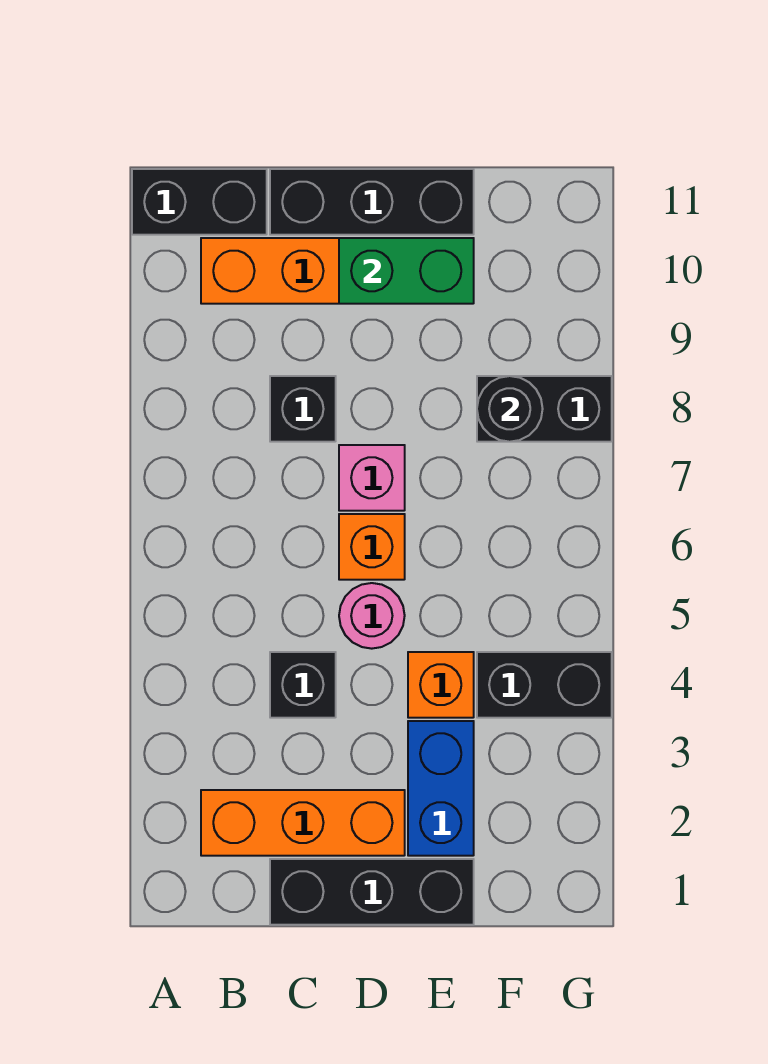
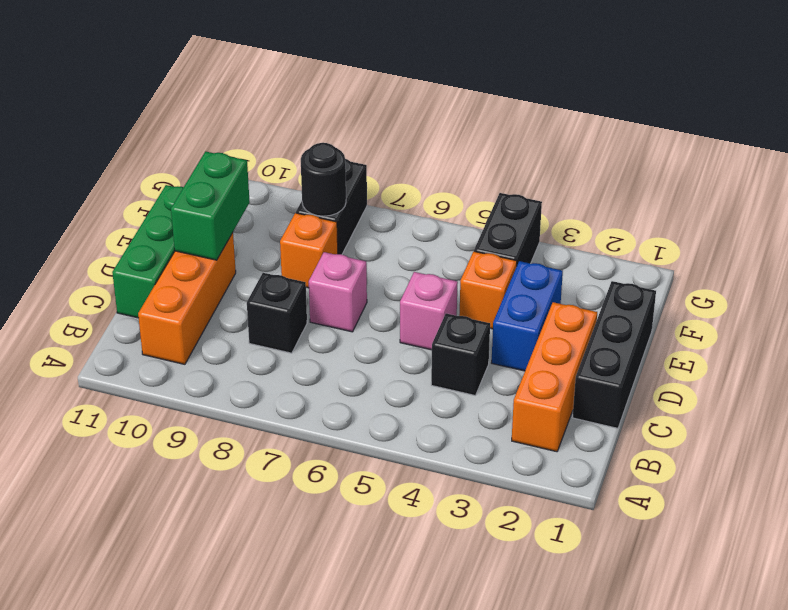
black brick A11:B11 level 1 -> none
black brick C11:E11 level 1 -> green brick C11:E11 level 1
pink round brick D5 level 1 -> pink brick D5 level 1
orange brick D6 level 1 -> orange brick E8 level 1
blue brick E2:E3 level 1 -> blue brick D3:E3 level 1

